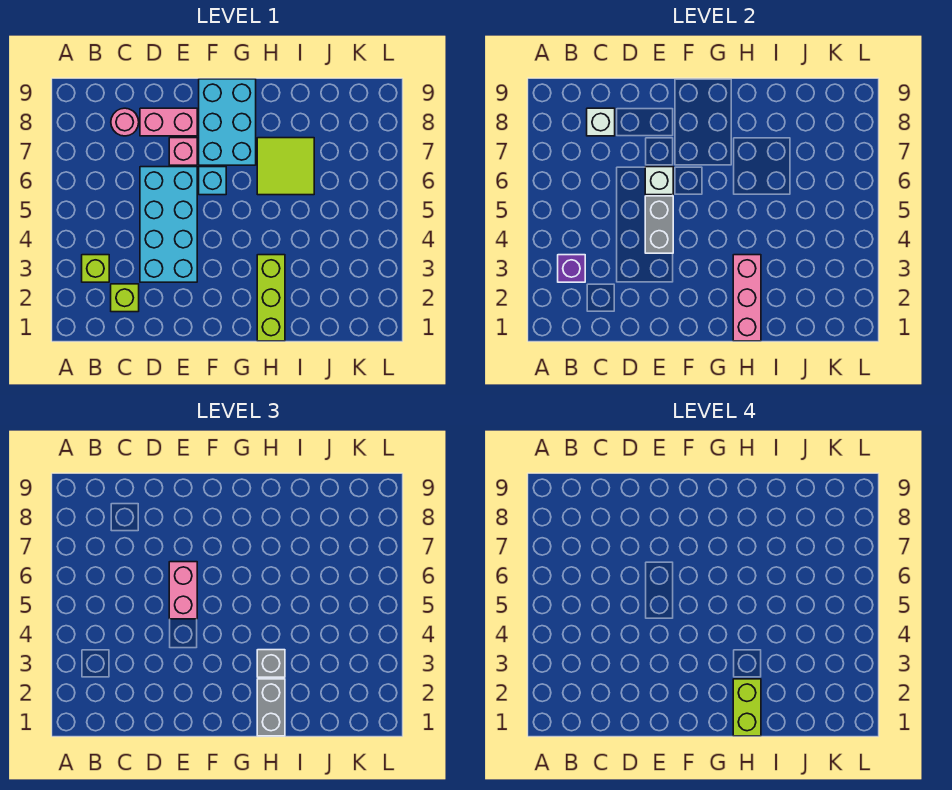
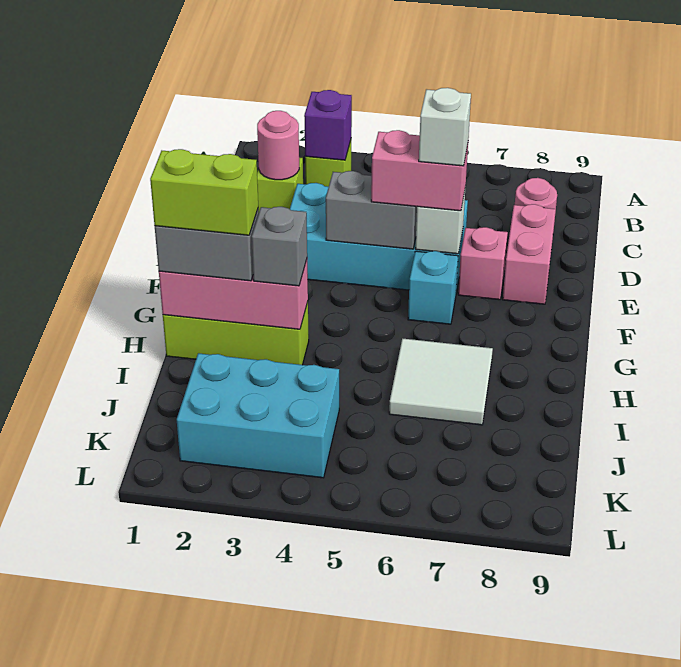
none -> pink round brick C2 level 2
white brick C8 level 2 -> white brick E6 level 4
cyan brick F7:G9 level 1 -> cyan brick J2:K4 level 1
lime tile H6:I7 level 1 -> white tile H6:I7 level 1

